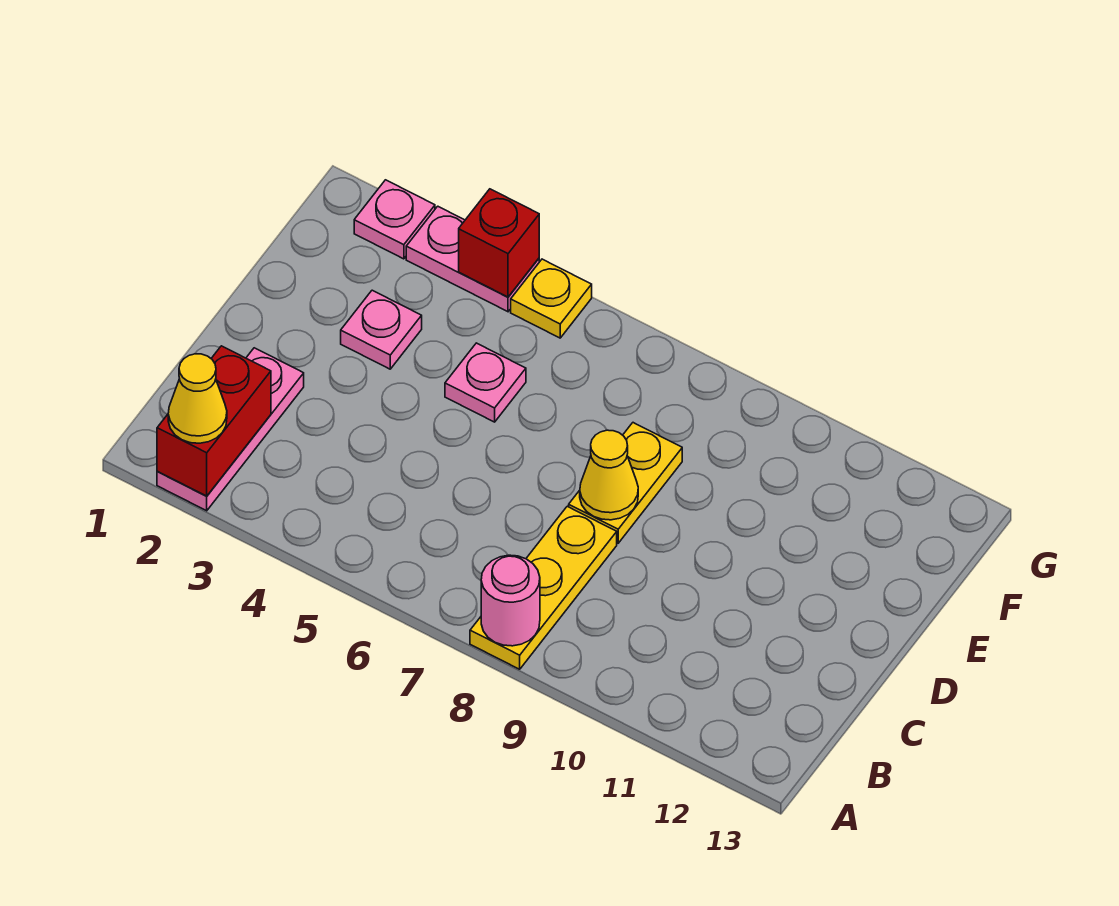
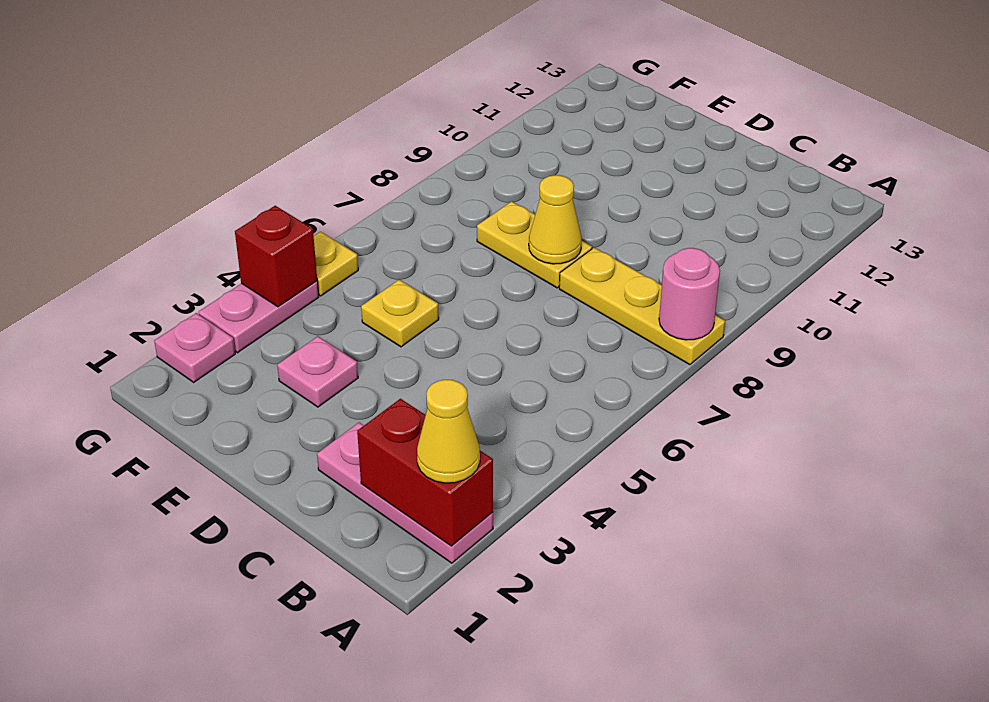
pink plate E5 level 1 -> yellow plate E5 level 1

